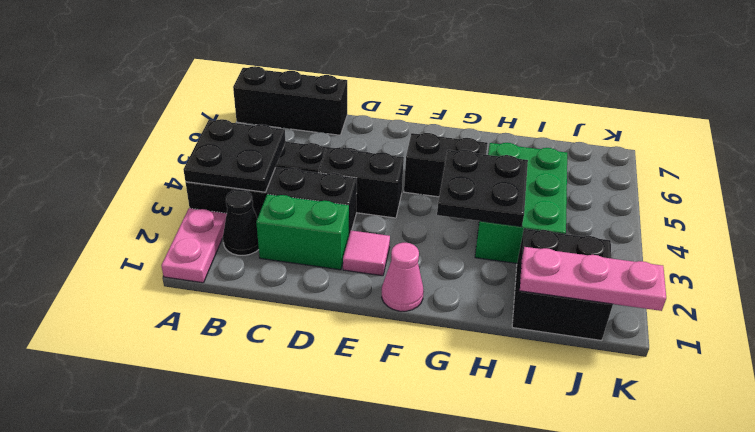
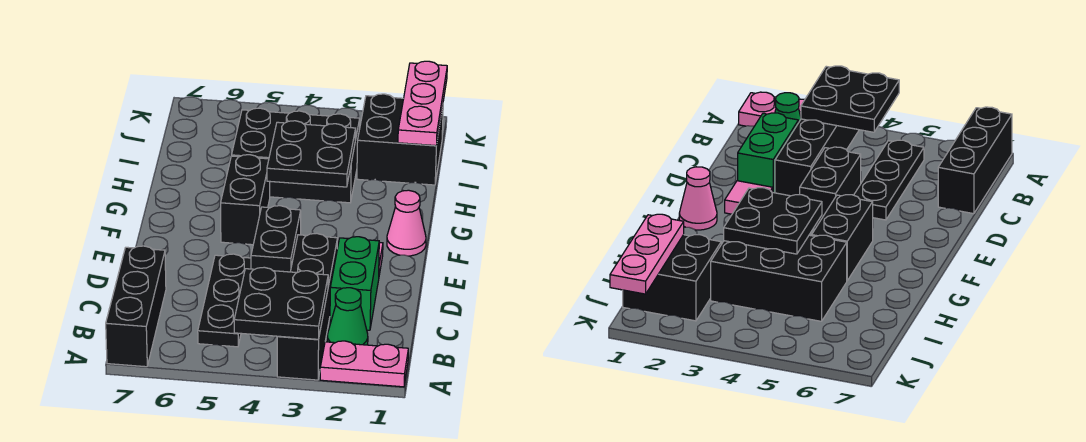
black cone B2 level 1 -> green cone B2 level 1
green brick H3:I5 level 1 -> black brick H3:I5 level 1

